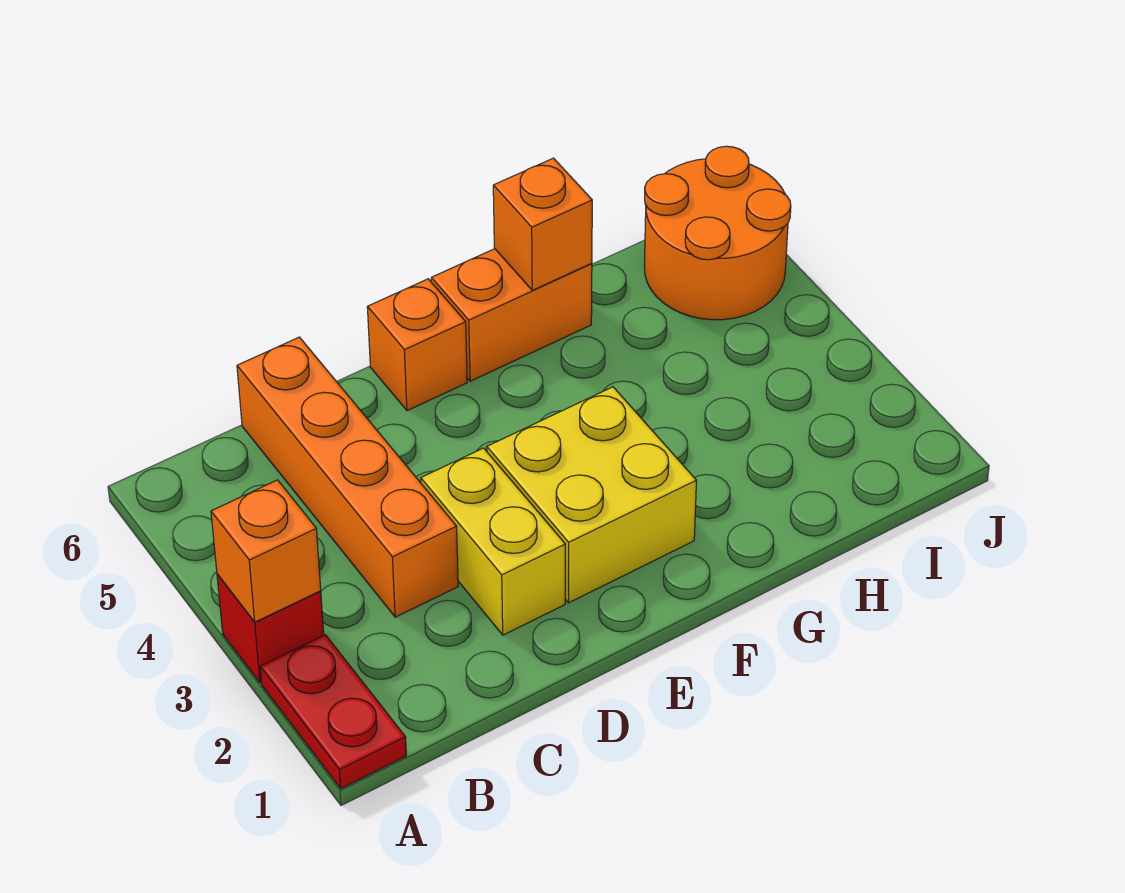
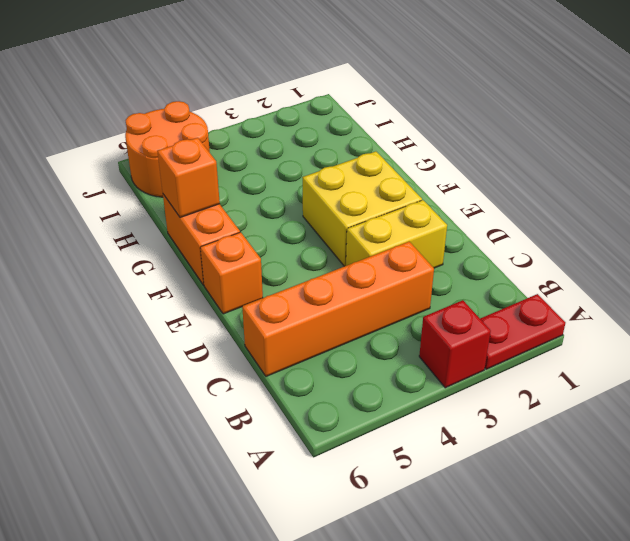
orange brick A3 level 2 -> none

